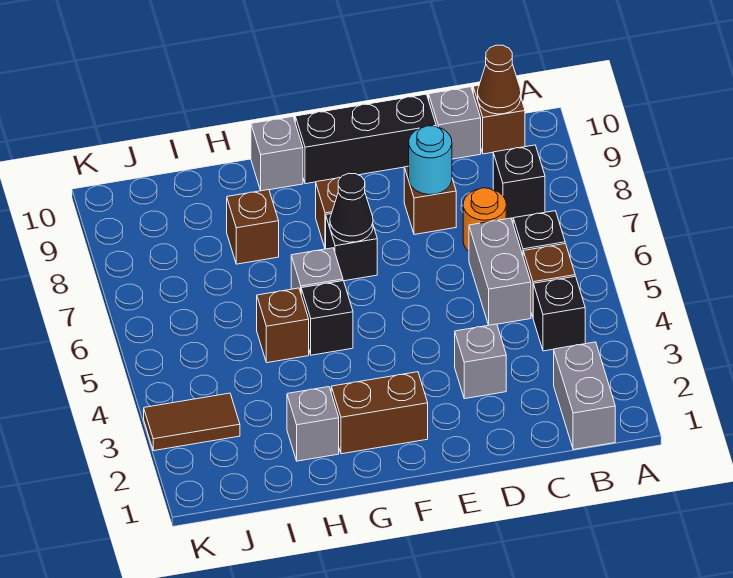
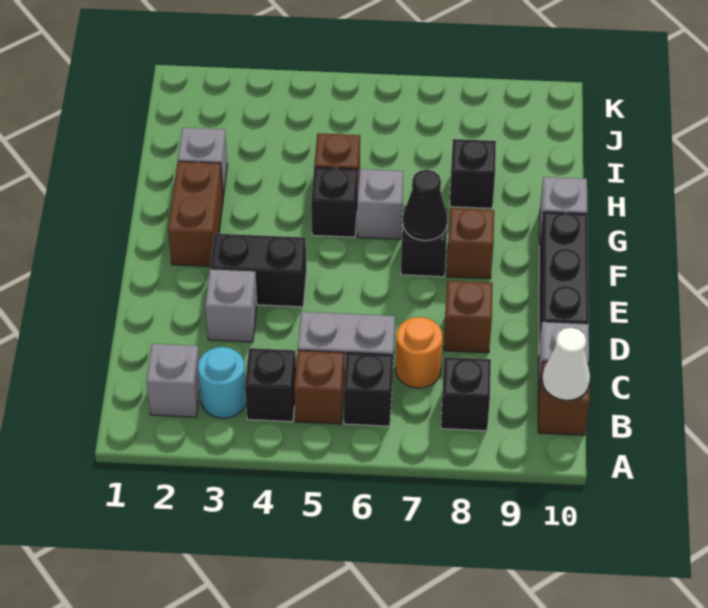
grey brick B1:B2 level 1 -> grey brick B2 level 1
brown cone B10 level 2 -> white cone B10 level 2
cyan round brick D8 level 2 -> cyan round brick B3 level 1
none -> black brick E3:E4 level 1
brown brick H8 level 1 -> black brick H8 level 1
brown tile J3:K3 level 1 -> none

